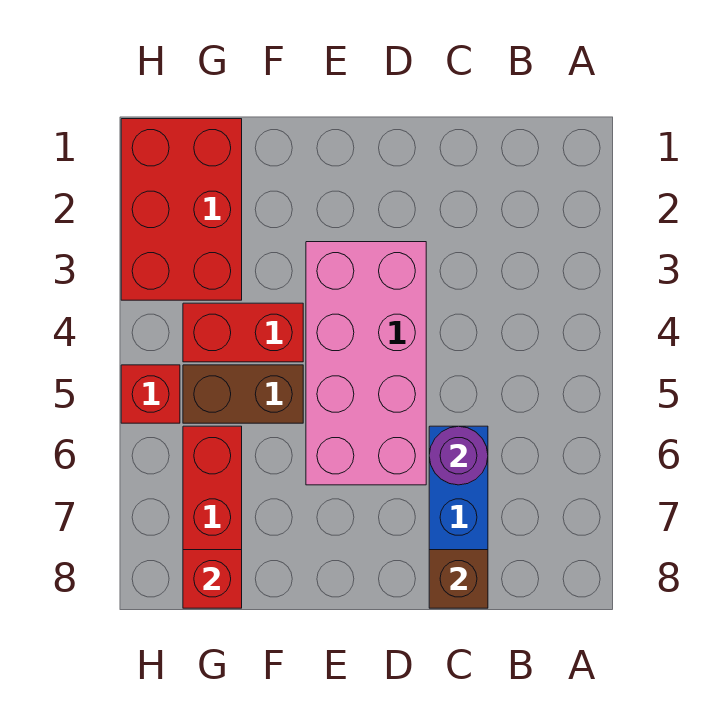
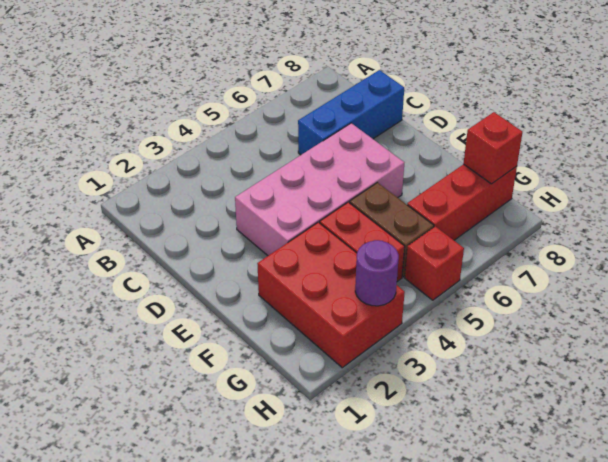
purple round brick C6 level 2 -> purple round brick H3 level 2
brown brick C8 level 2 -> none
red brick G1:H3 level 1 -> red brick F2:H3 level 1

